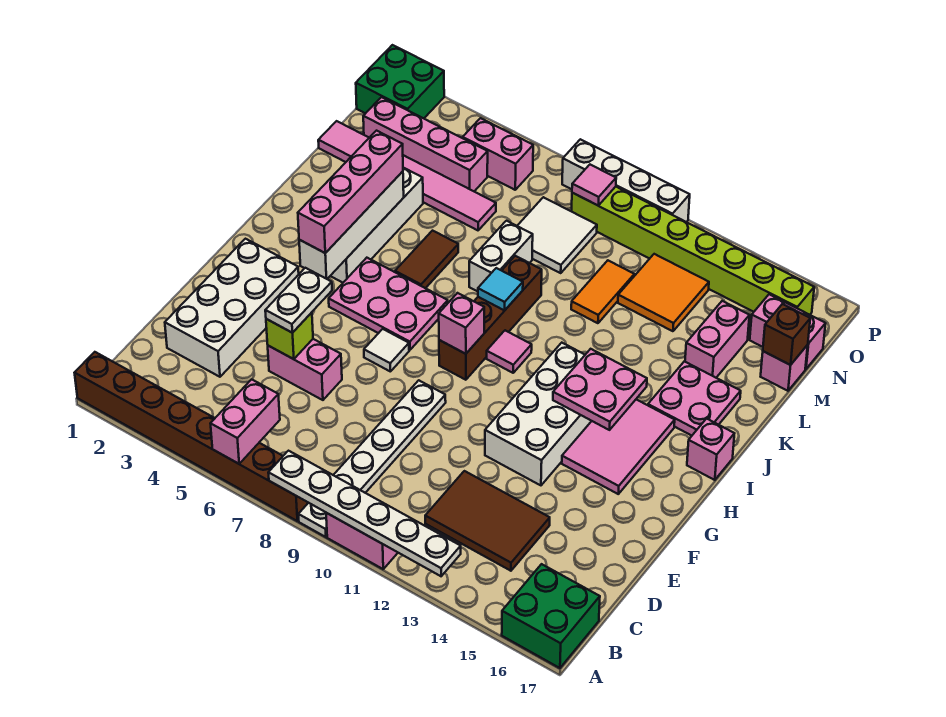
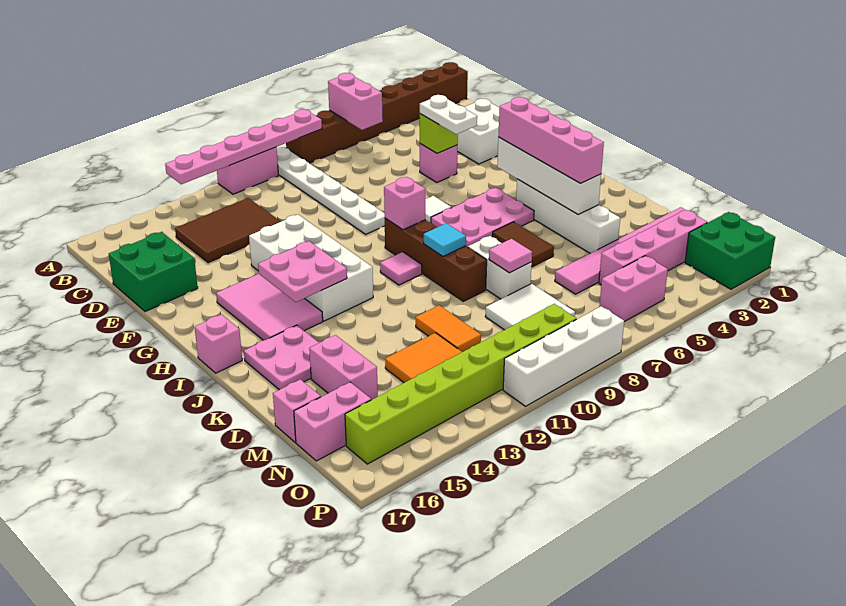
white plate A8:A13 level 2 -> pink plate A8:A13 level 2
green brick A16:B17 level 1 -> green brick D16:E17 level 1
white brick D2:G3 level 1 -> white brick D2:E3 level 1
pink brick E5:E6 level 1 -> pink brick E5 level 1
brown brick M17 level 2 -> none
pink tile O9 level 2 -> pink tile L8 level 2

